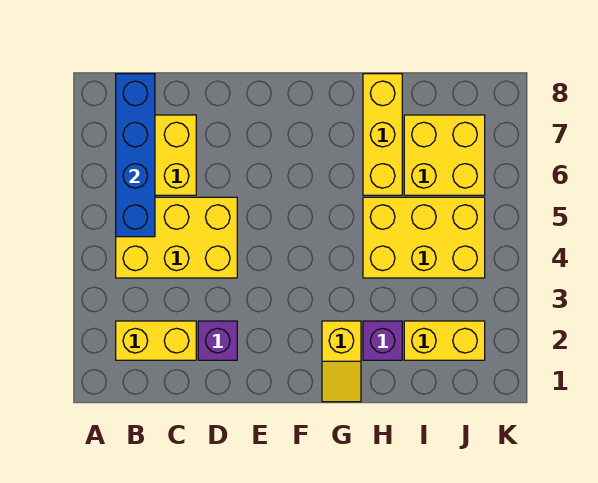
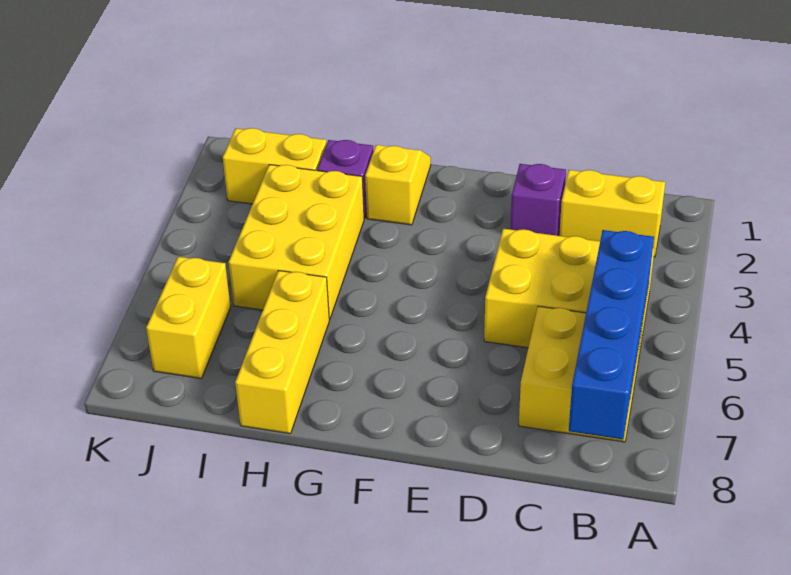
yellow brick H4:J5 level 1 -> yellow brick H3:I5 level 1
yellow brick I6:J7 level 1 -> yellow brick J6:J7 level 1

